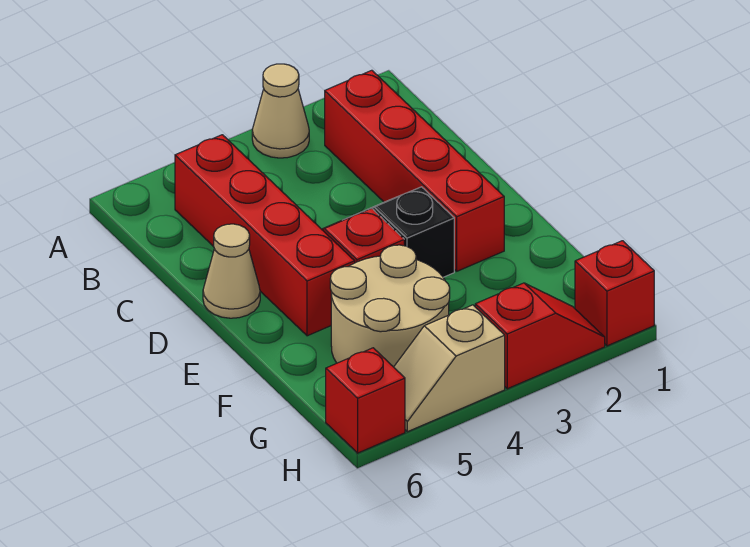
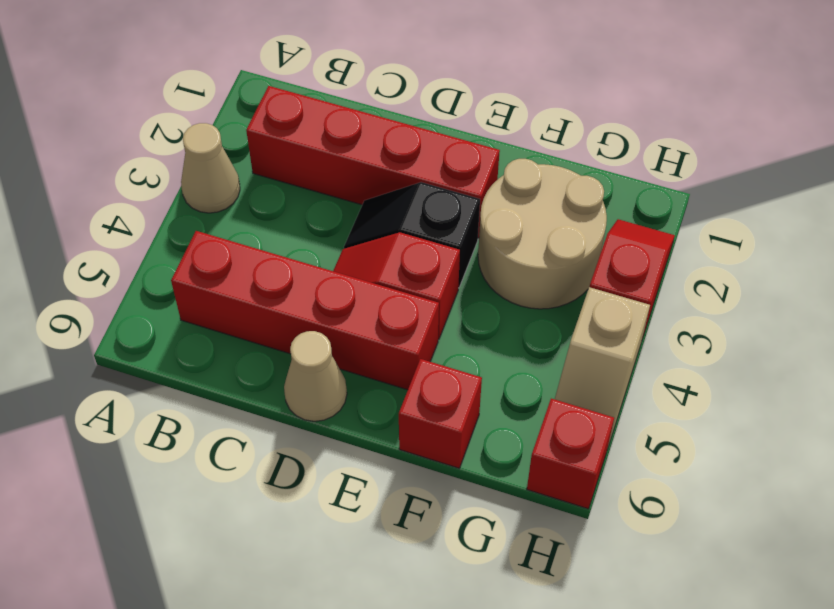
tan round brick F4:G5 level 1 -> tan round brick F2:G3 level 1
red brick H1 level 1 -> red brick F6 level 1

